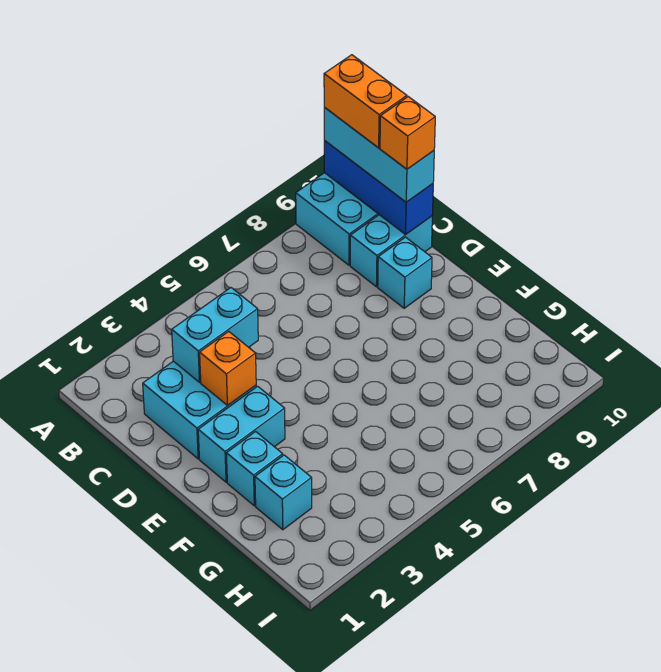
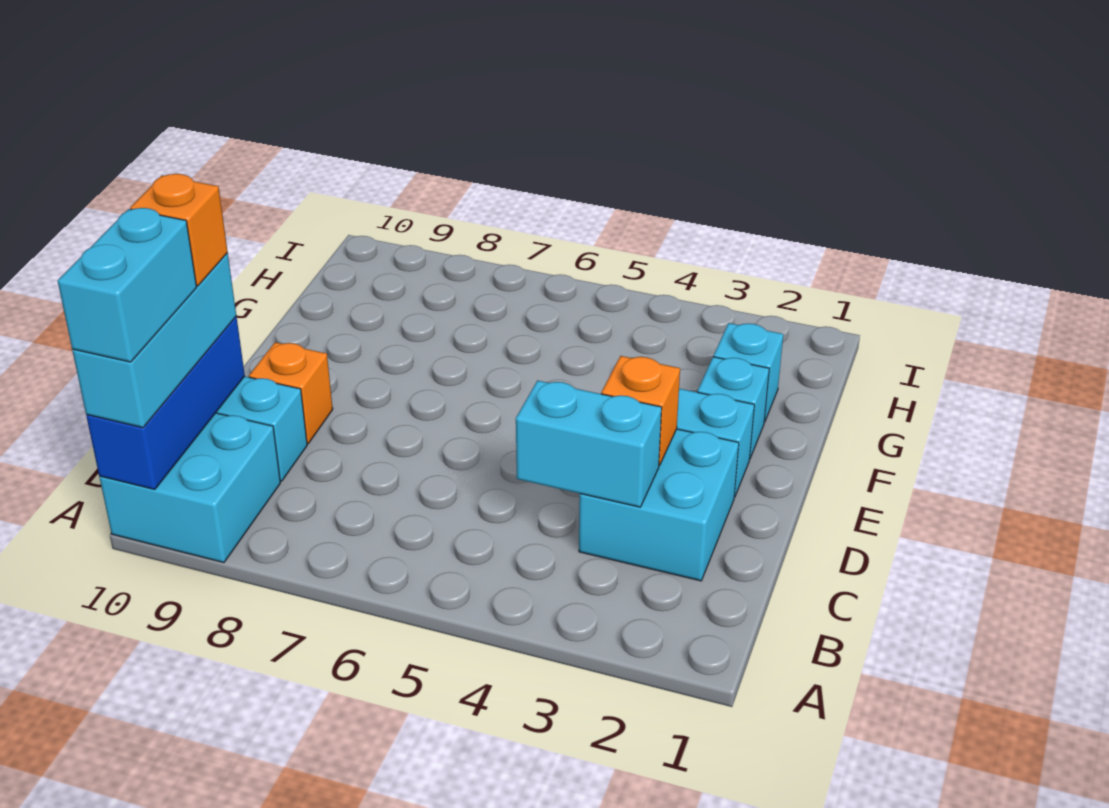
orange brick A10:B10 level 4 -> cyan brick A10:B10 level 4
cyan brick D9 level 1 -> orange brick D9 level 1

